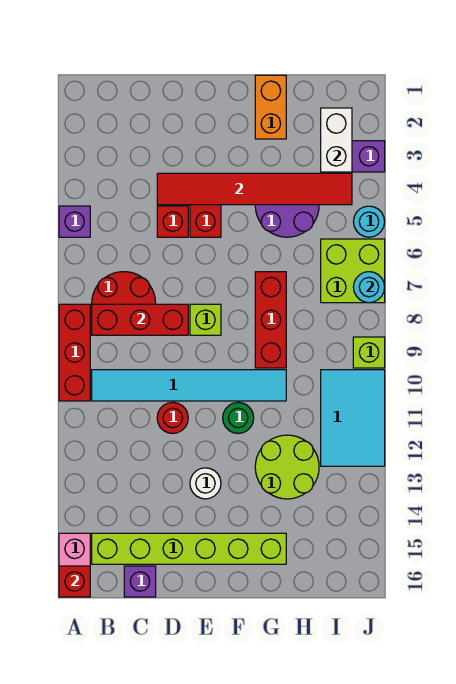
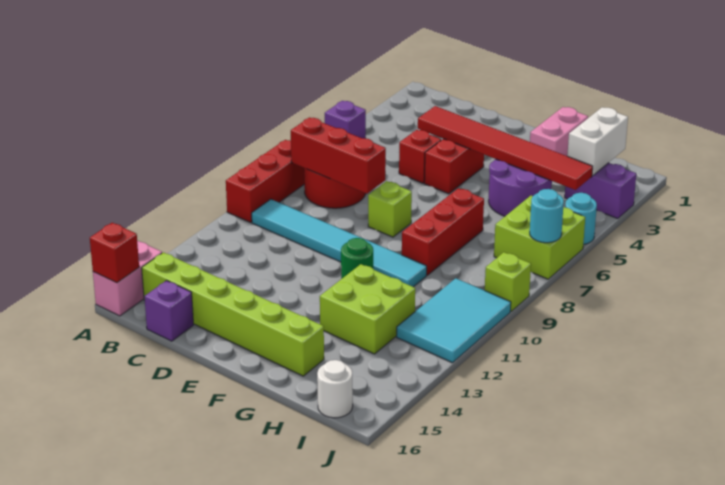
red round brick D11 level 1 -> none
white round brick E13 level 1 -> white round brick I16 level 1
orange brick G1:G2 level 1 -> pink brick G1:G2 level 1
lime round brick G12:H13 level 1 -> lime brick G12:H13 level 1

